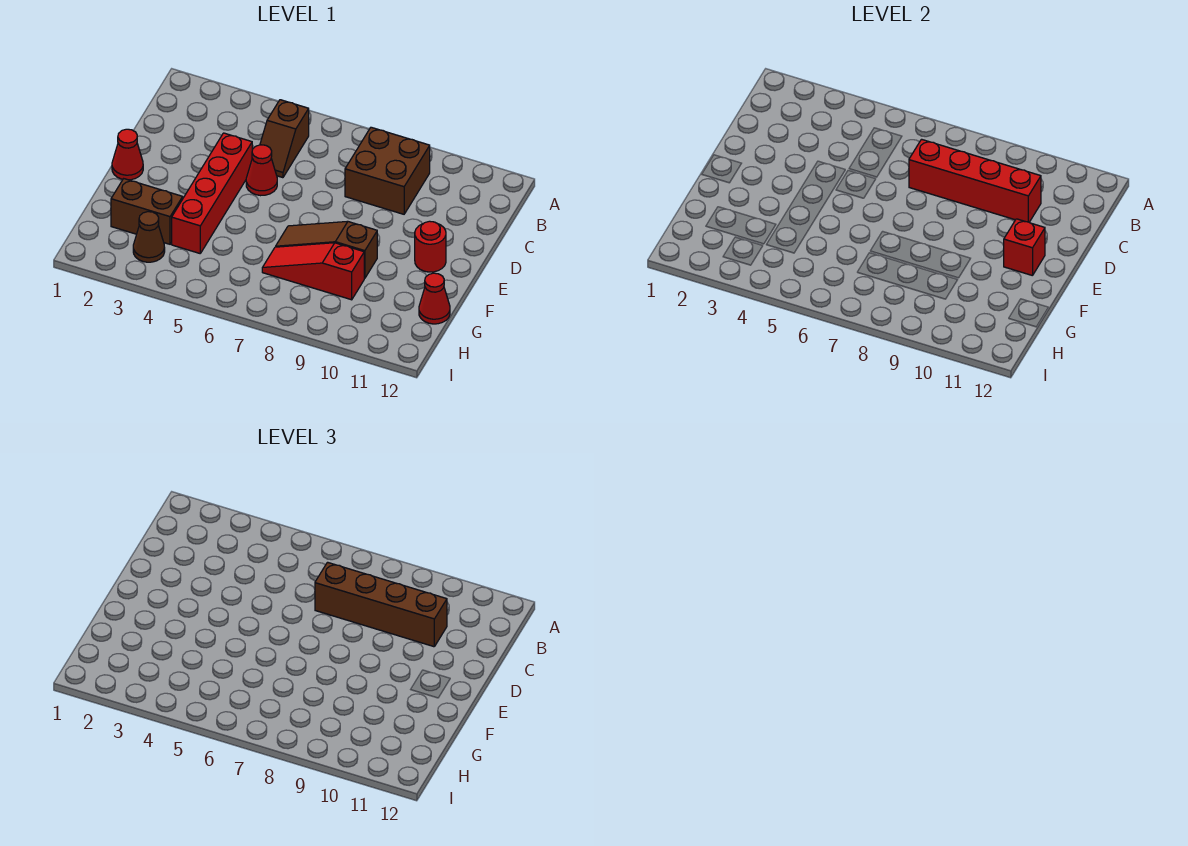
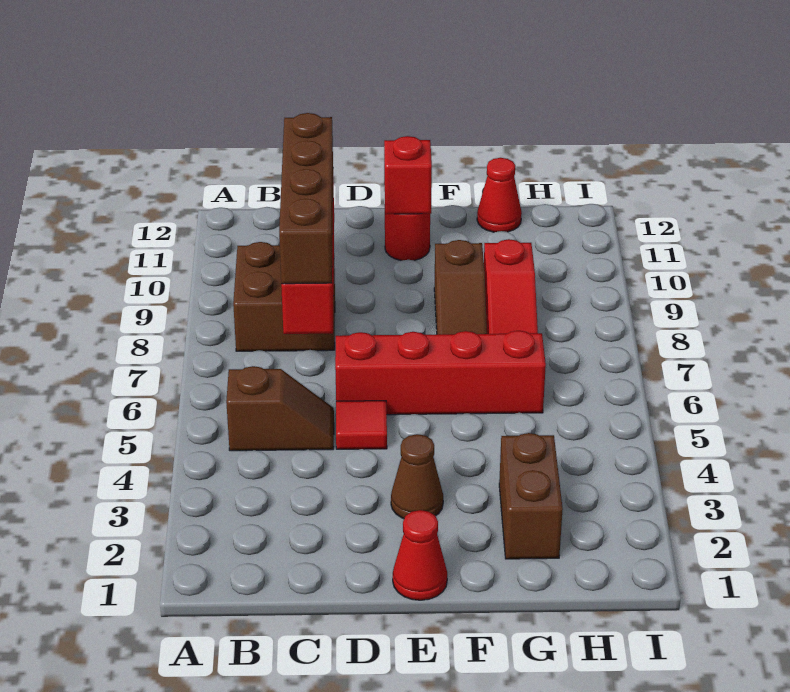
red brick D4:G4 level 1 -> red brick D6:G6 level 1
red cone D5 level 1 -> red tile D5 level 1
brown cone H3 level 1 -> brown cone E3 level 1

